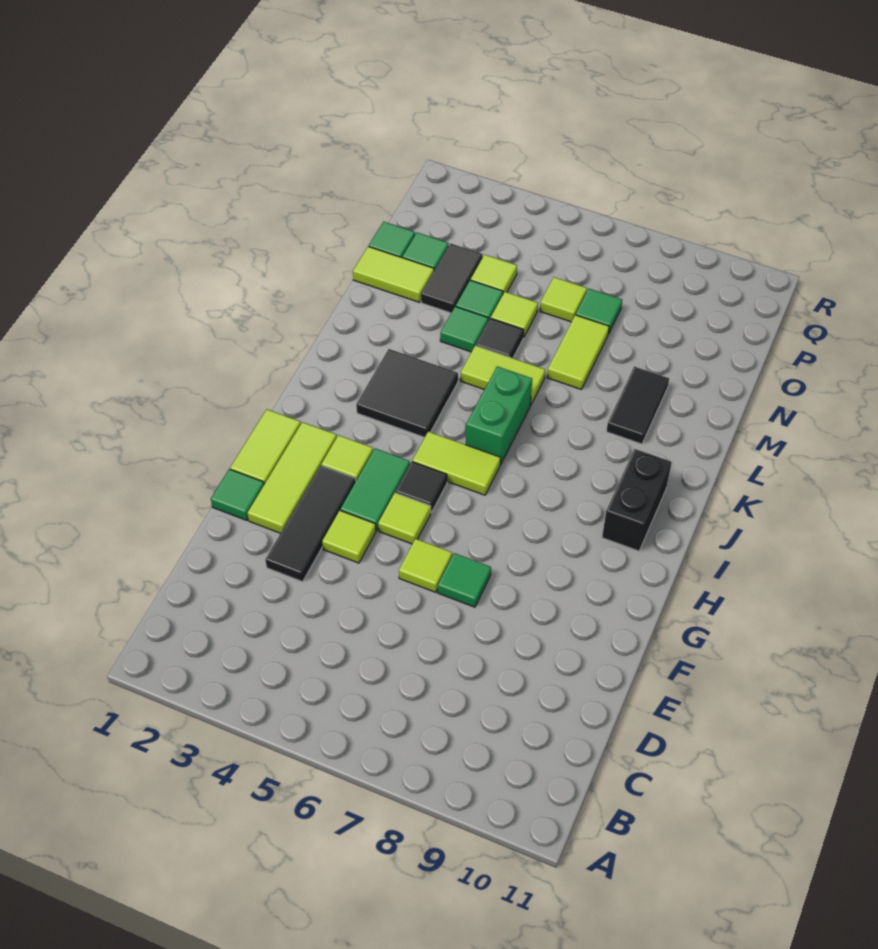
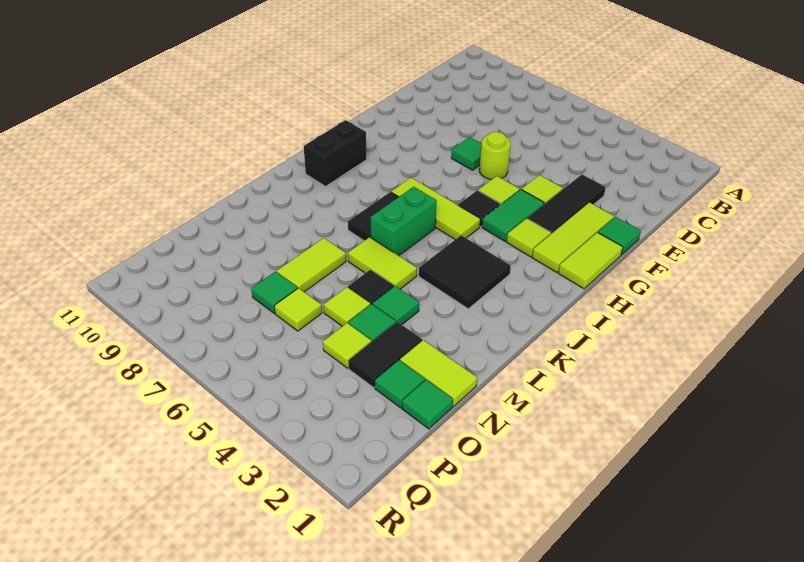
lime tile F6 level 1 -> lime round brick F6 level 1
lime tile I5:I6 level 1 -> lime tile I5:I7 level 1
black tile L9:M9 level 1 -> black tile J7:K7 level 1

